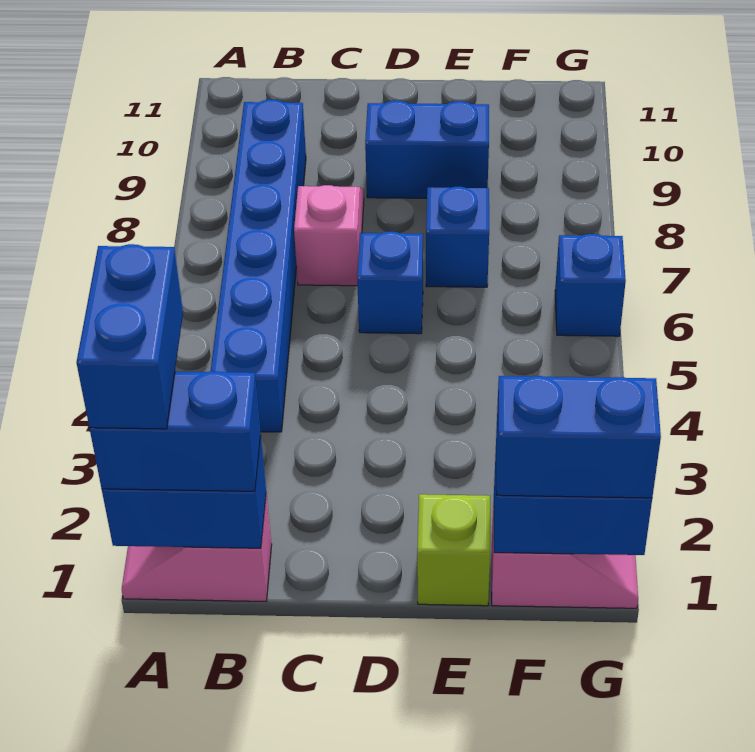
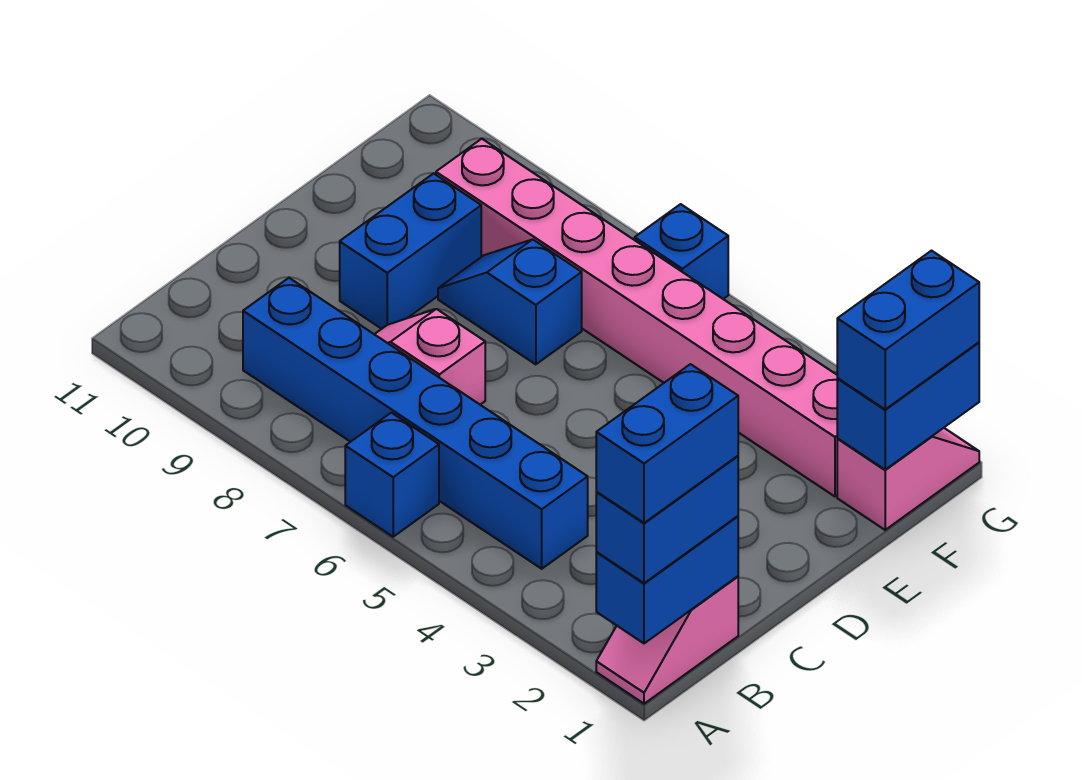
blue brick A1:A2 level 4 -> blue brick A1:B1 level 4
blue brick D6 level 1 -> blue brick A6 level 1
lime brick E1 level 1 -> none
none -> pink brick F2:F9 level 1

